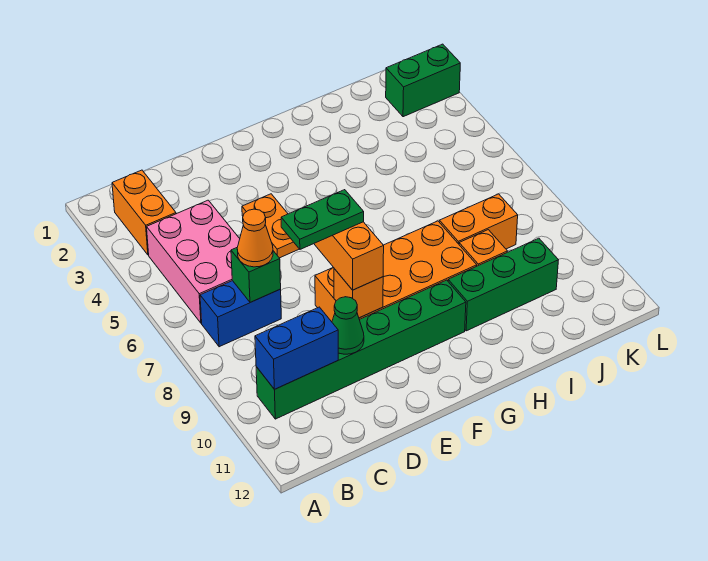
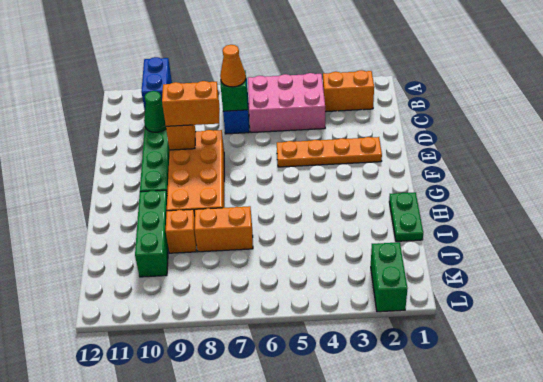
green plate D8:E8 level 4 -> green plate H1:I1 level 1
orange plate E4:E5 level 1 -> orange plate E2:E5 level 1
orange brick I8:J8 level 1 -> orange brick I7:I8 level 1

